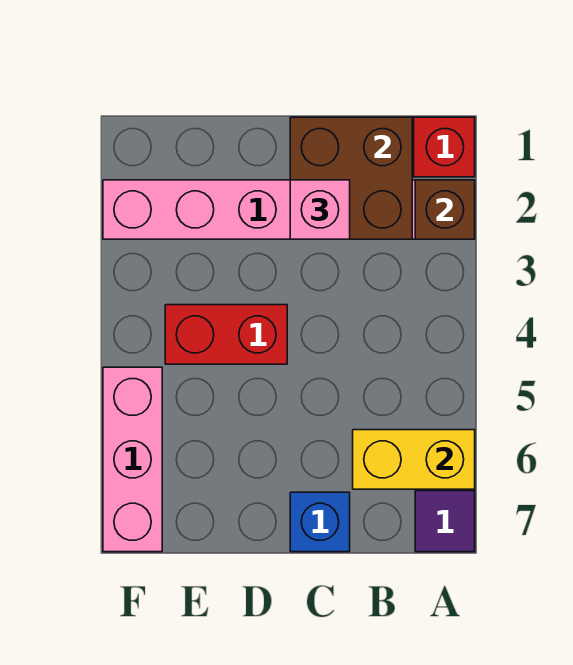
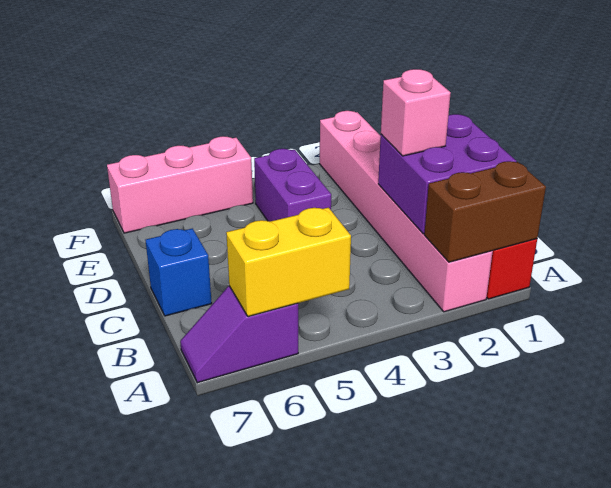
brown brick A2 level 2 -> brown brick A1:A2 level 2
yellow brick A6:B6 level 2 -> yellow brick A5:A6 level 2
brown brick B1:C2 level 2 -> purple brick B1:C2 level 2
red brick D4:E4 level 1 -> purple brick D4:E4 level 1

